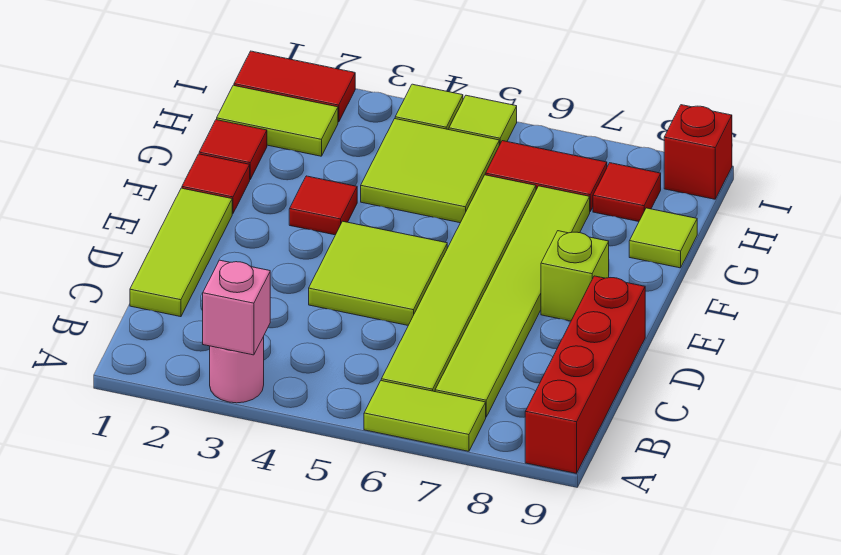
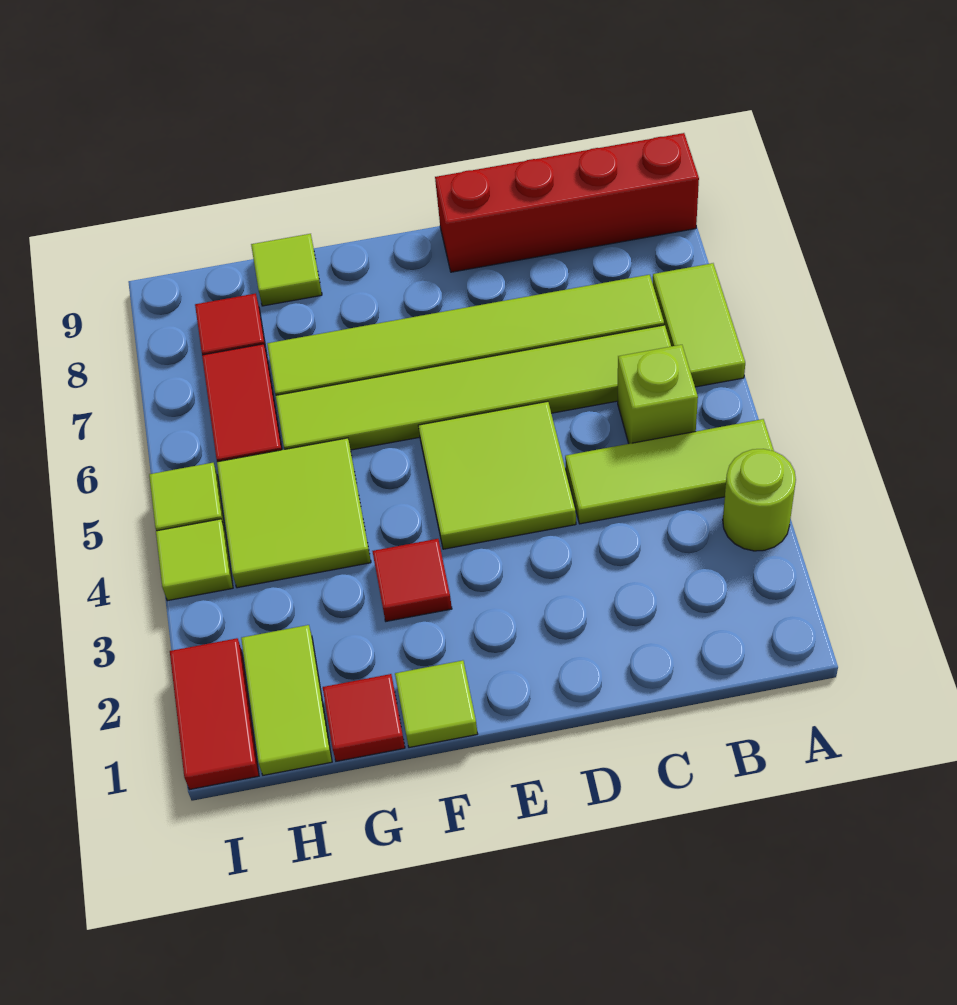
pink round brick A3 level 1 -> lime round brick A3 level 1
pink brick A3 level 2 -> none
lime tile C1:E1 level 1 -> lime tile A4:C4 level 1
lime brick E8 level 1 -> lime brick B5 level 1
red tile F1 level 1 -> lime tile F1 level 1
red brick I9 level 1 -> none

